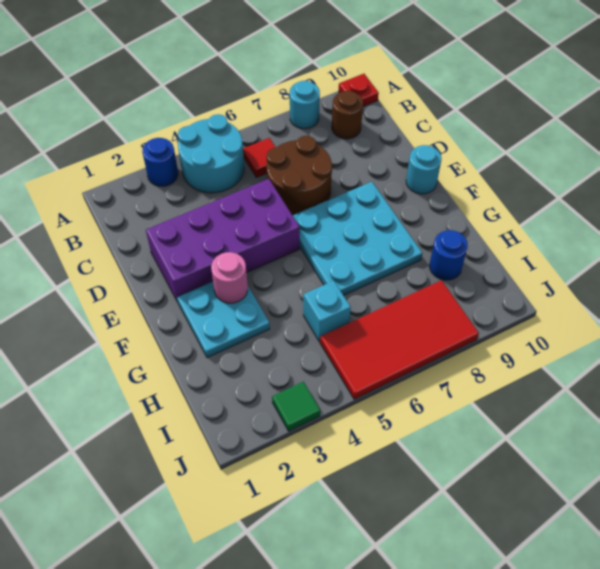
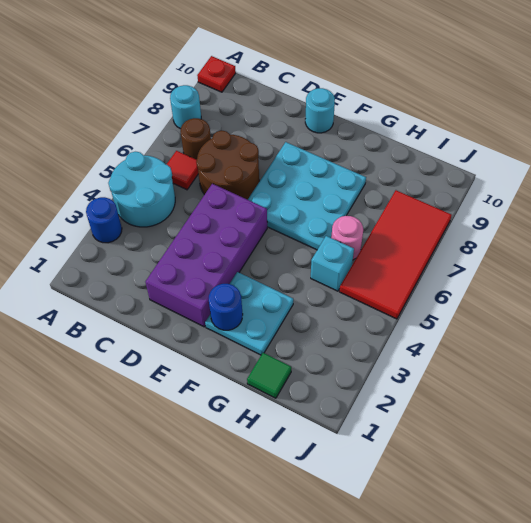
brown round brick B9 level 1 -> brown round brick B7 level 1
pink round brick F3 level 2 -> pink round brick H6 level 1
blue round brick H9 level 1 -> blue round brick F2 level 2
green tile J3 level 1 -> green tile H1 level 1

